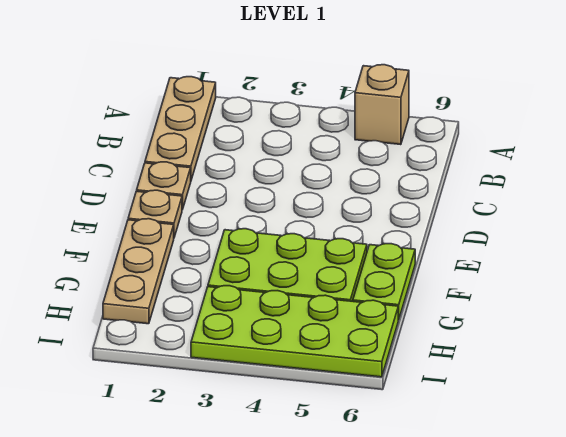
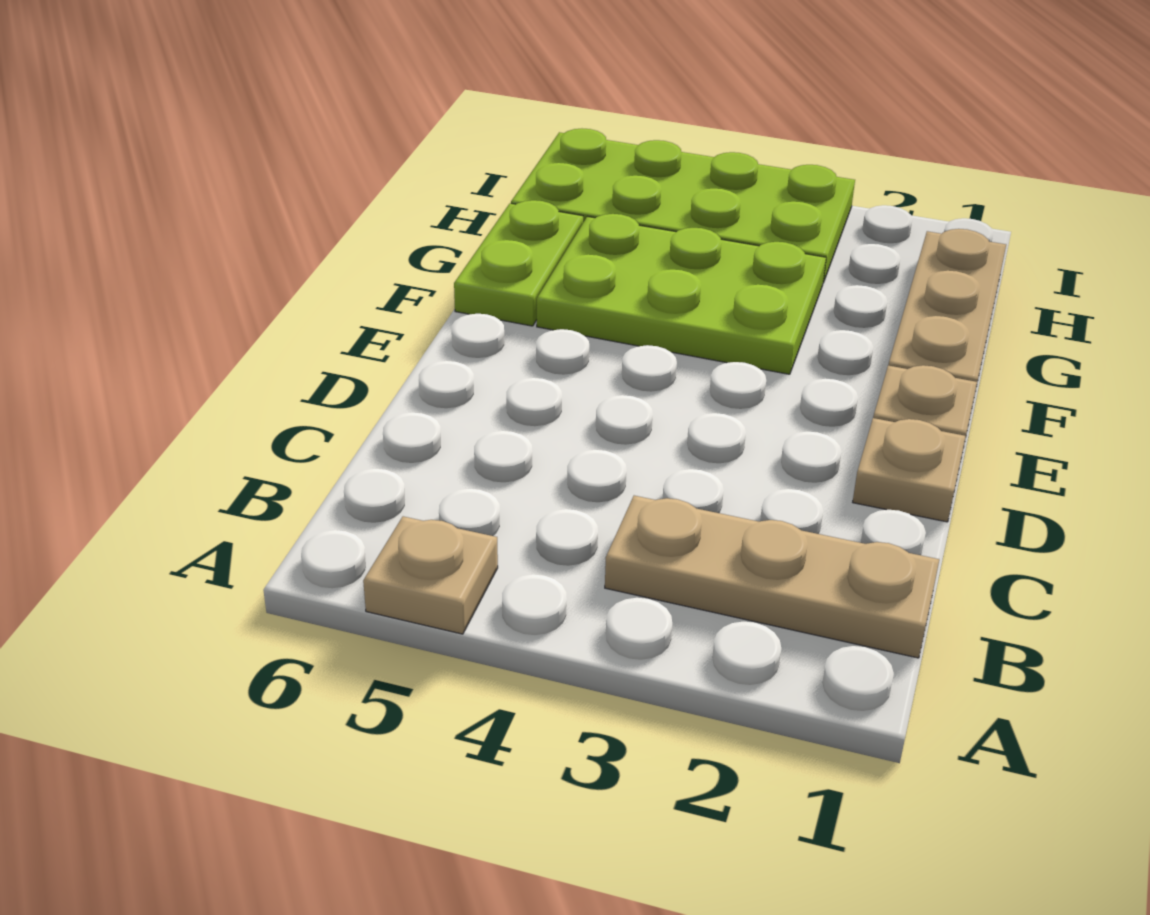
tan plate A1:C1 level 1 -> tan plate B1:B3 level 1
tan brick A5 level 1 -> tan plate A5 level 1

